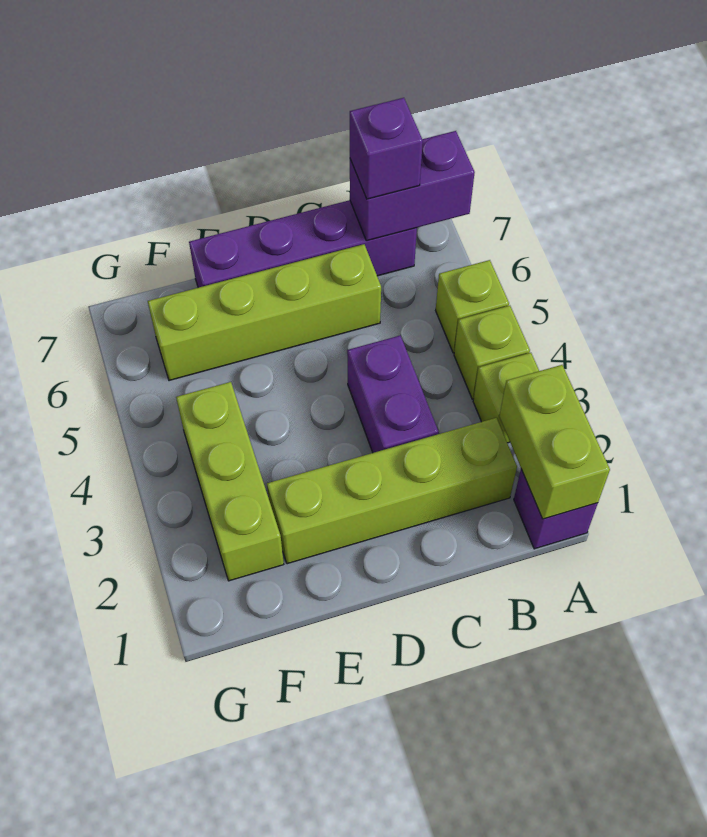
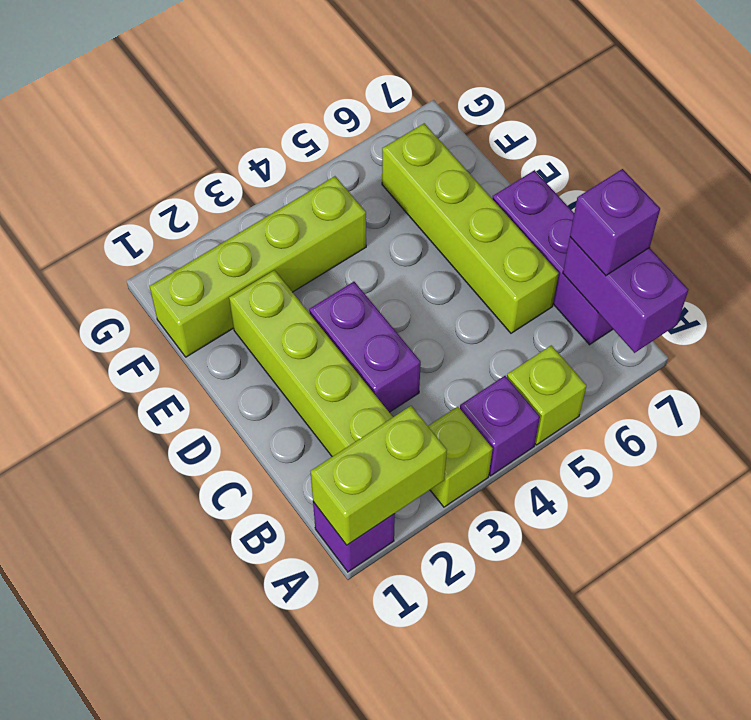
lime brick A4 level 1 -> purple brick A4 level 1
purple brick B7:E7 level 1 -> purple brick B7:D7 level 1
purple brick C3:C4 level 1 -> purple brick C3:D3 level 1
lime brick F2:F4 level 1 -> lime brick F1:F4 level 1

